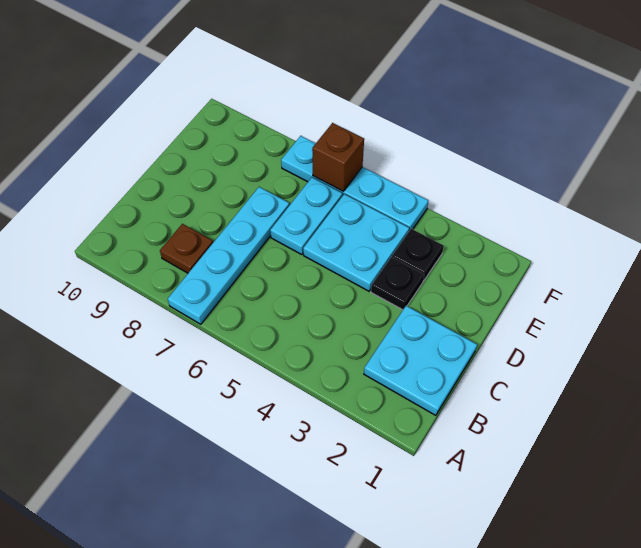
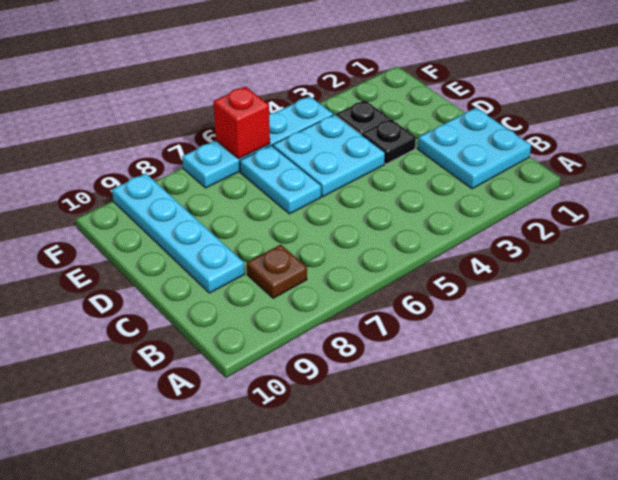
cyan plate A7:D7 level 1 -> cyan plate C9:F9 level 1
brown brick F6 level 2 -> red brick F6 level 2

